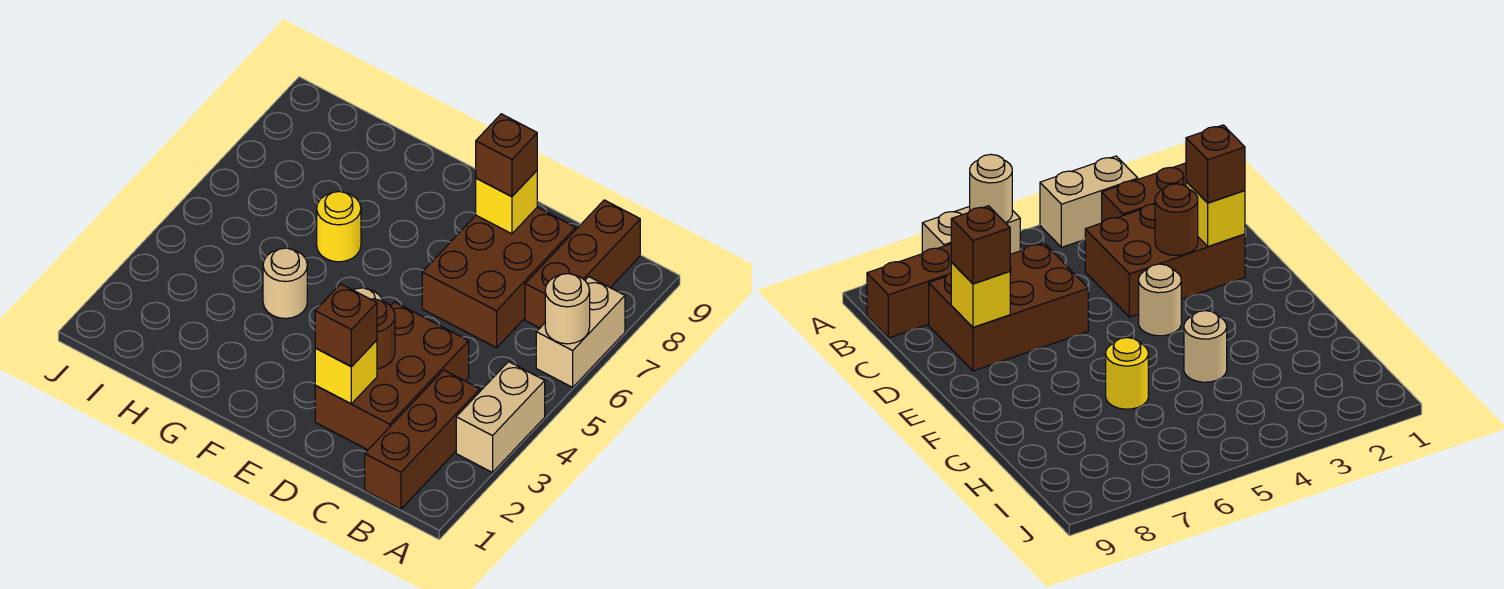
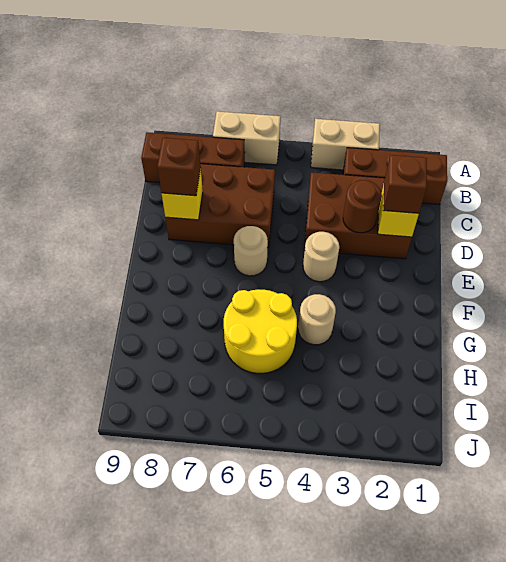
tan round brick A6 level 2 -> tan round brick E6 level 1
yellow round brick G6 level 1 -> yellow round brick G5:H6 level 1

